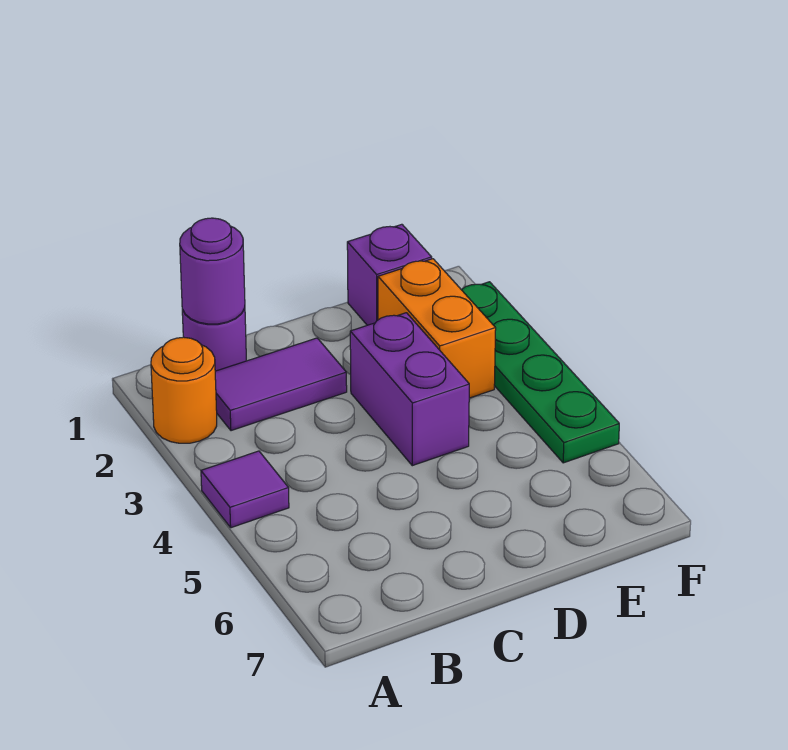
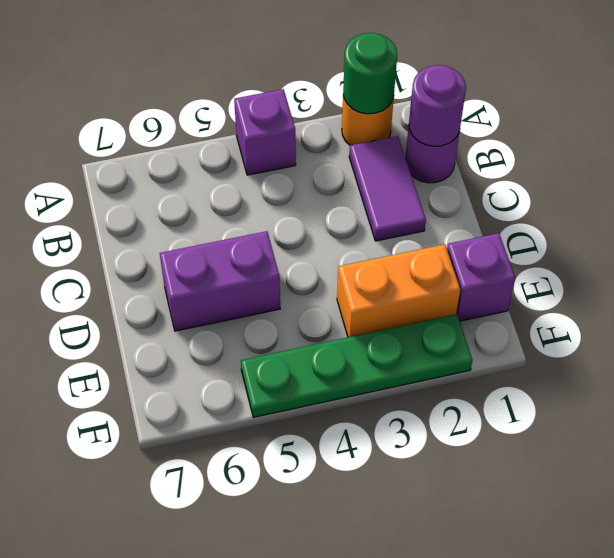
none -> green round brick A2 level 2
purple tile A4 level 1 -> purple brick A4 level 1
purple brick D3:D4 level 1 -> purple brick D5:D6 level 1

